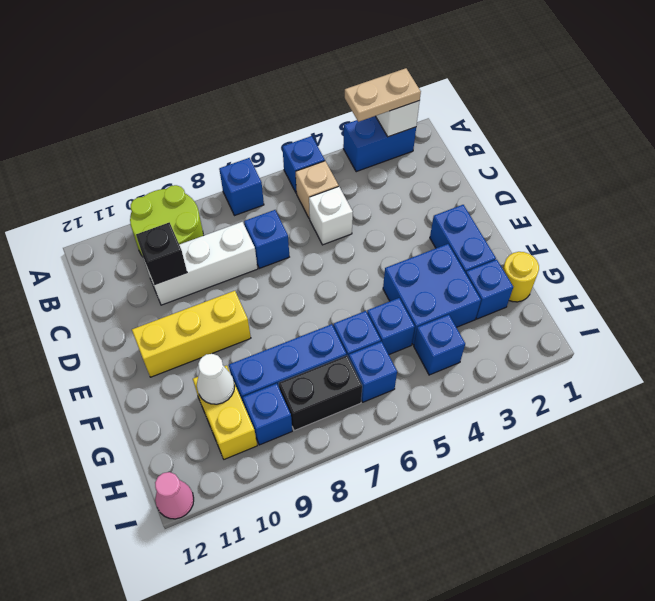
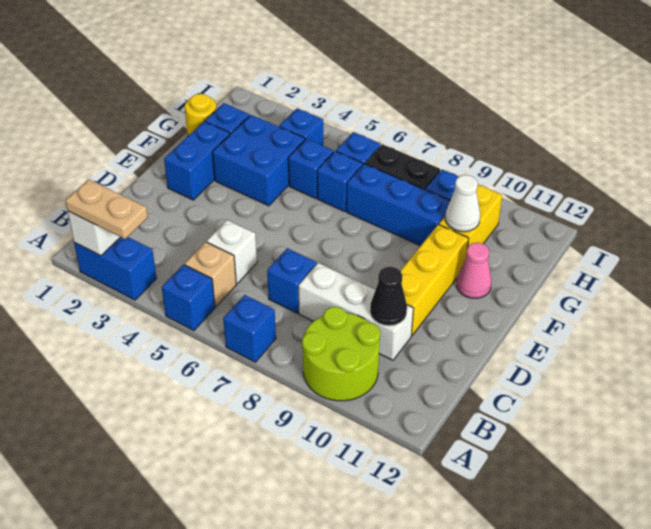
black brick C10 level 2 -> black cone C10 level 2
yellow brick E9:E11 level 1 -> yellow brick D10:F10 level 1
pink cone I12 level 1 -> pink cone F11 level 1

